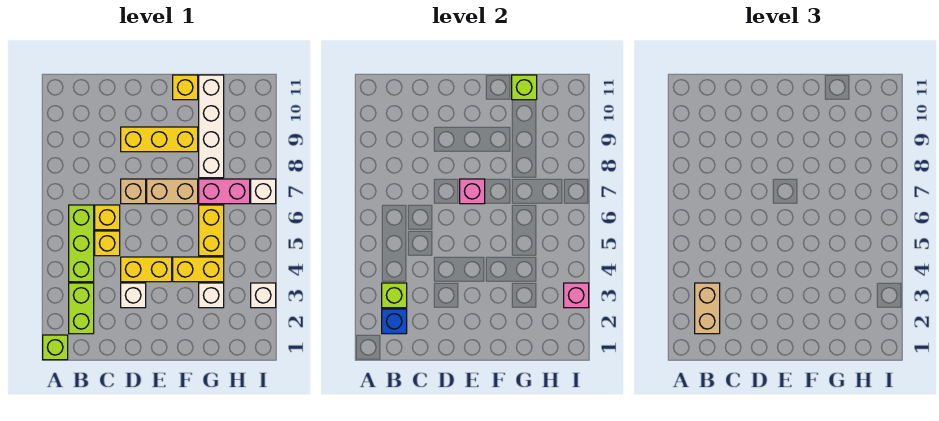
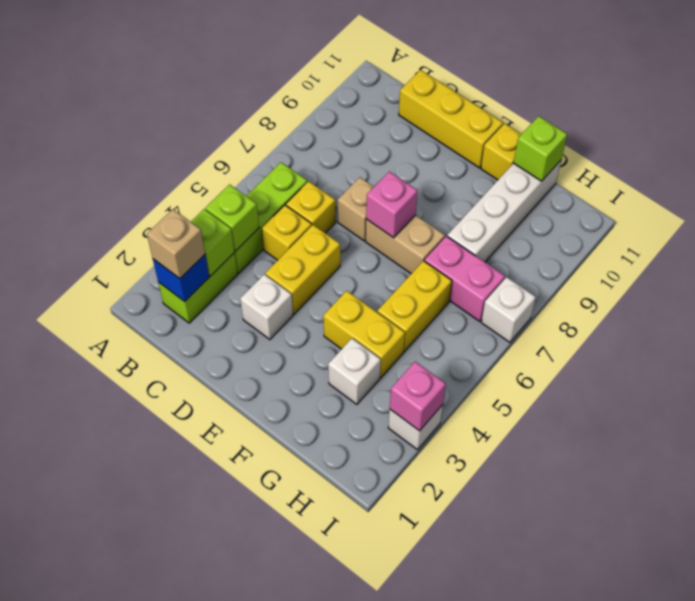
lime brick A1 level 1 -> lime brick B4 level 2
tan brick B2:B3 level 3 -> tan brick B2 level 3
yellow brick D4:E4 level 1 -> yellow brick D4:D5 level 1
yellow brick D9:F9 level 1 -> yellow brick C11:E11 level 1

